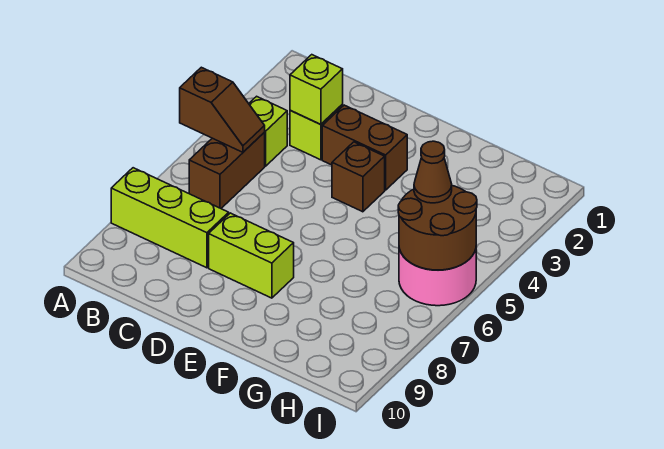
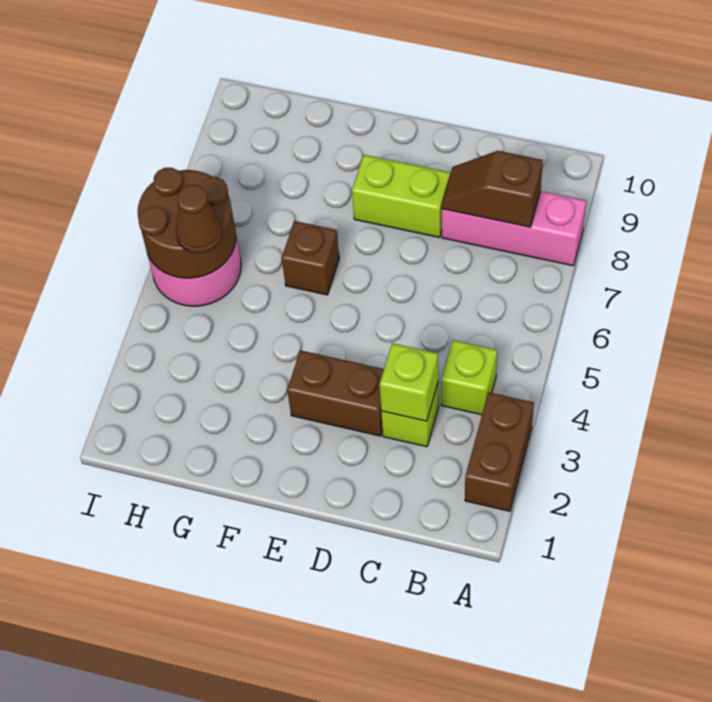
brown slope A5:B5 level 2 top A -> brown slope B8:C8 level 2 top B
lime brick A8:C8 level 1 -> pink brick A8:C8 level 1
brown brick B5:B6 level 1 -> brown brick A2:A3 level 1
brown brick E4 level 1 -> brown brick F6 level 1

